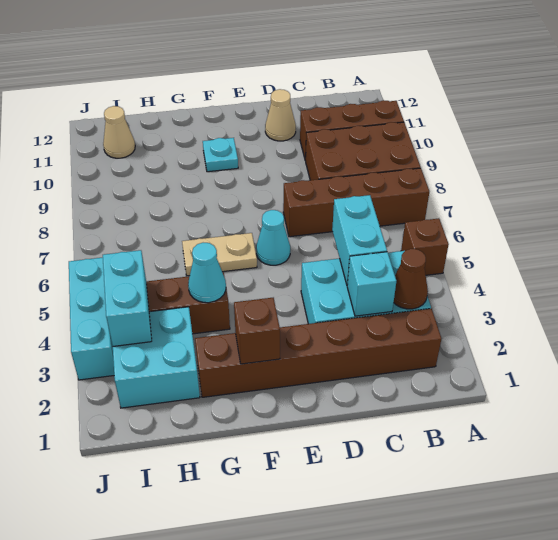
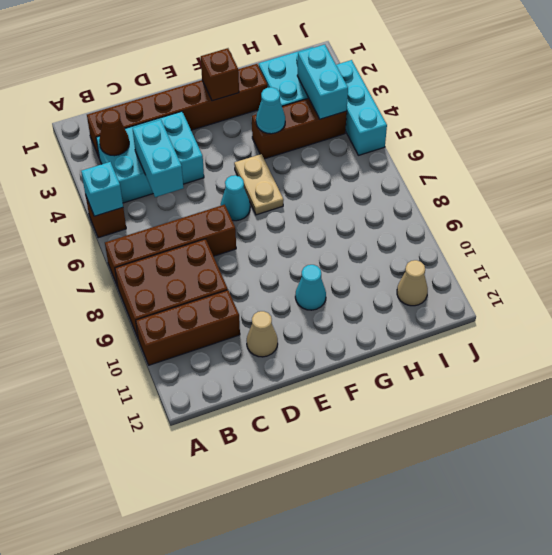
cyan brick C3 level 2 -> cyan brick A5 level 2
tan plate F6:G6 level 1 -> tan plate F5:F6 level 1
cyan plate F10 level 1 -> cyan cone F10 level 1

